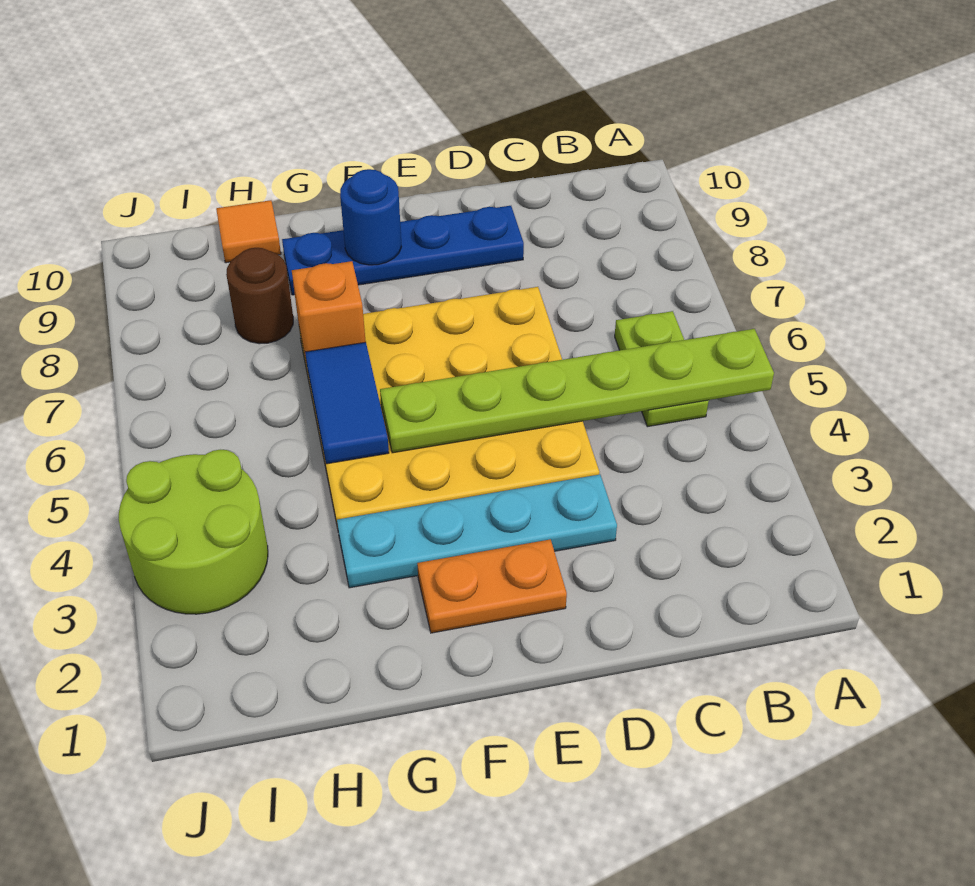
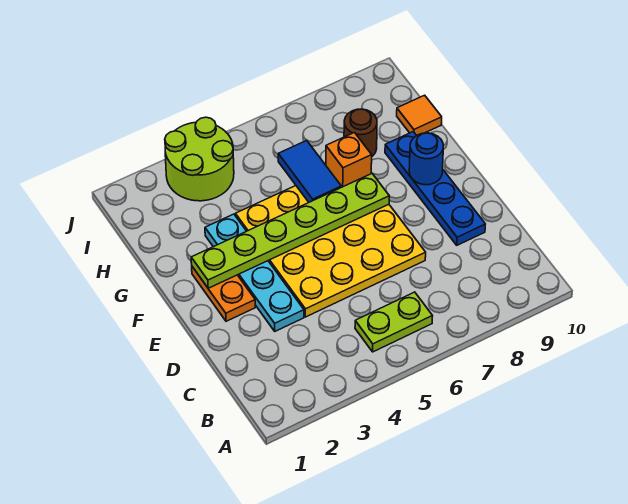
lime plate A5:F5 level 2 -> lime plate F2:F7 level 2
blue tile G5:G6 level 2 -> blue tile G6:H6 level 2

